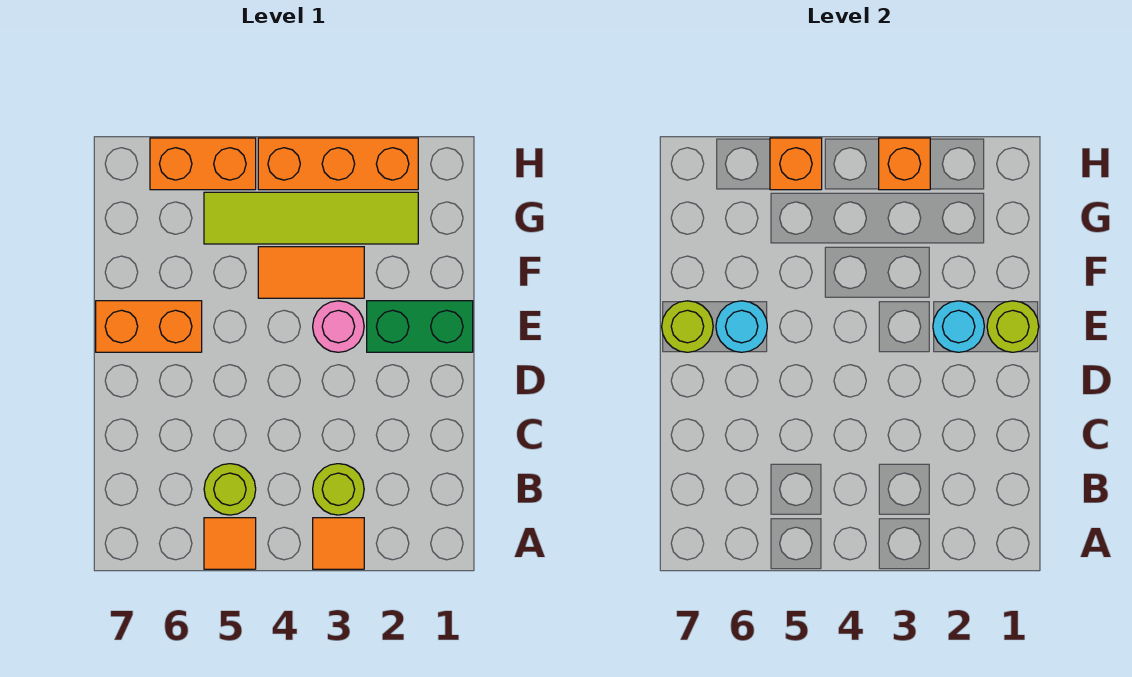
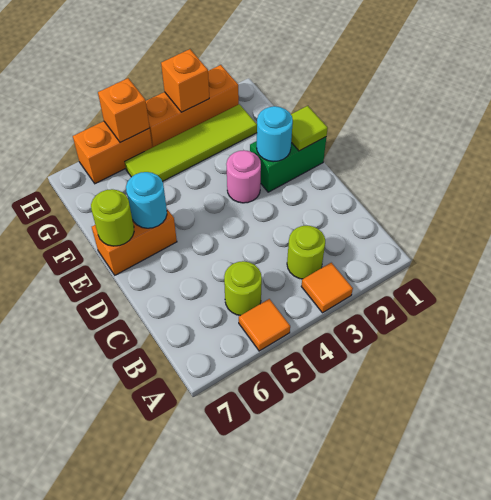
lime round brick E1 level 2 -> lime tile E1 level 2
orange tile F3:F4 level 1 -> none

